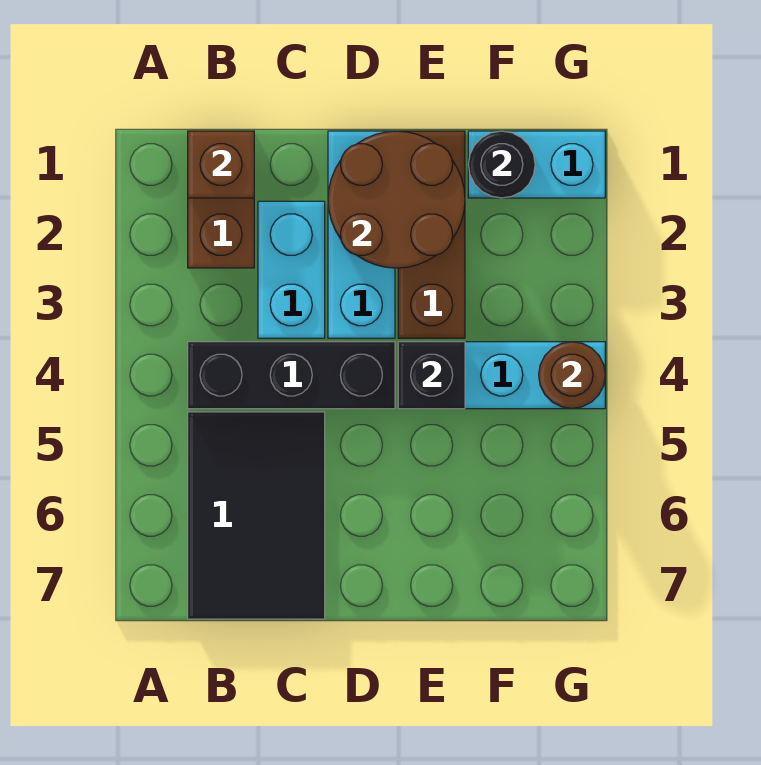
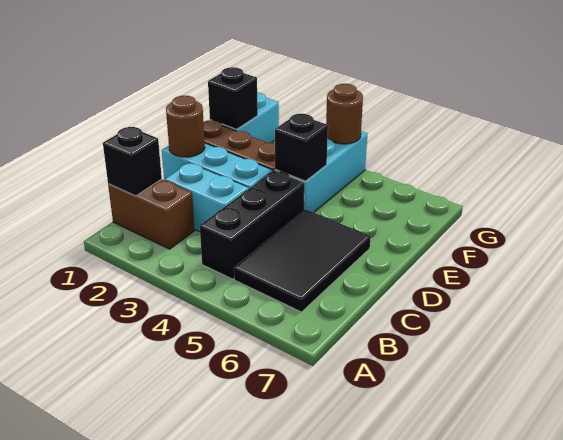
brown brick B1 level 2 -> black brick B1 level 2
black tile B5:C7 level 1 -> black tile B5:D6 level 1
brown round brick D1:E2 level 2 -> brown round brick D1 level 2
black round brick F1 level 2 -> black brick F1 level 2

